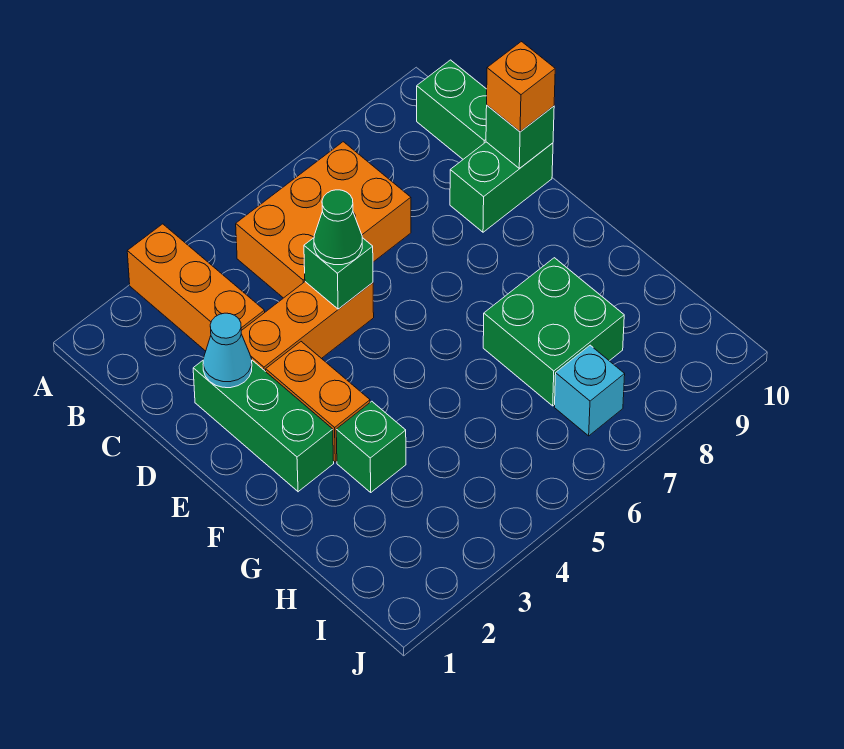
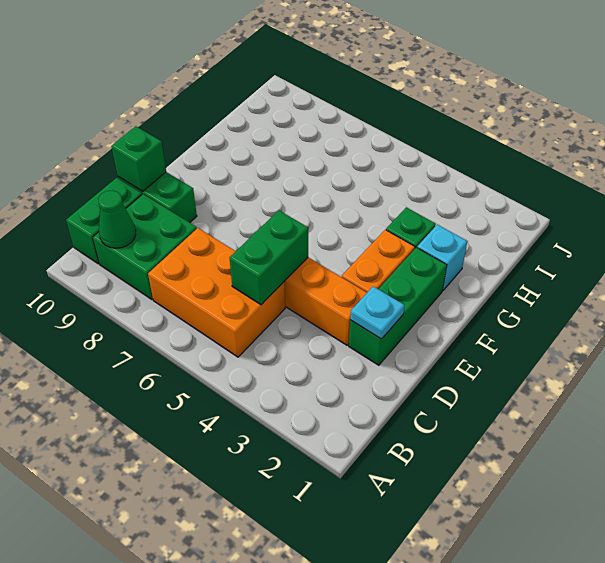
orange brick A3:C3 level 1 -> none
cyan cone D2 level 2 -> cyan plate D2 level 2
green brick D5 level 2 -> green brick C5:D5 level 2
green cone D5 level 3 -> green cone B9 level 2
orange brick D10 level 3 -> none
green brick G7:H8 level 1 -> green brick B8:C9 level 1
cyan brick I7 level 1 -> cyan brick G2 level 1

